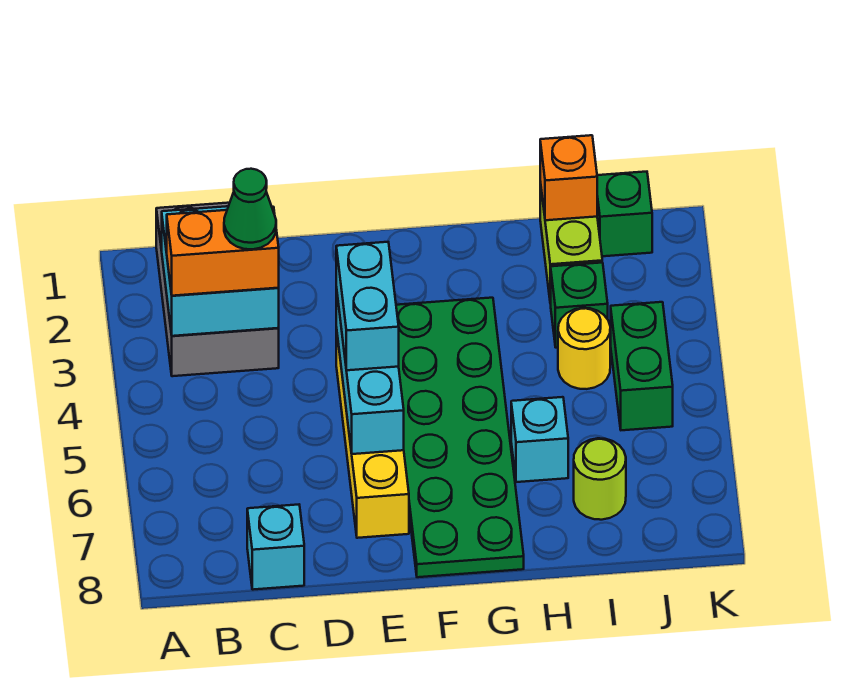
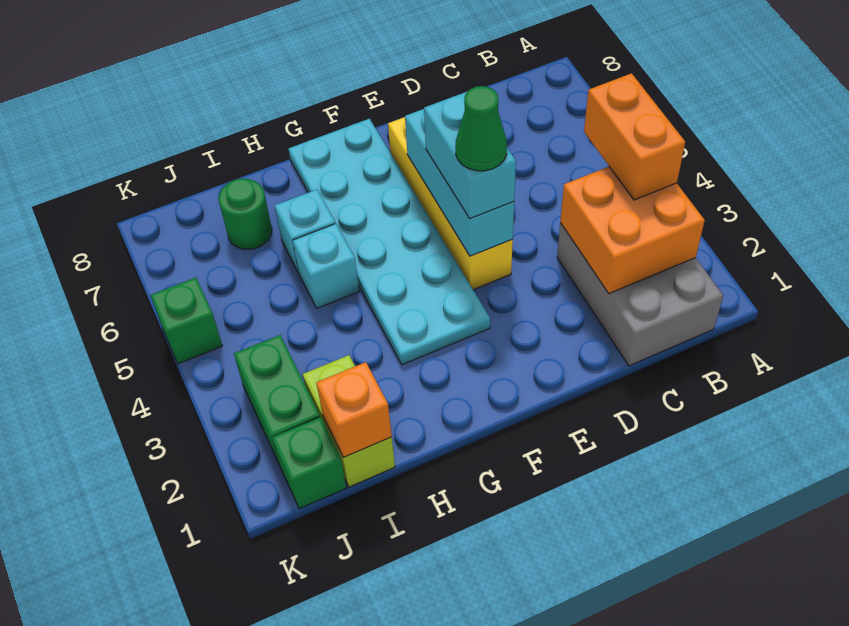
cyan brick B2:C3 level 2 -> orange brick B2:C3 level 2
orange brick B3:C3 level 3 -> orange brick B3:B4 level 3
green cone C3 level 4 -> green cone E4 level 4
cyan brick C8 level 1 -> cyan brick H5 level 1
green plate F3:G8 level 1 -> cyan plate F3:G8 level 1
green brick I3 level 1 -> green brick K5 level 1
yellow round brick I4 level 1 -> none
lime round brick I7 level 1 -> green round brick I7 level 1
green brick J4:J5 level 1 -> green brick J2:J3 level 1

